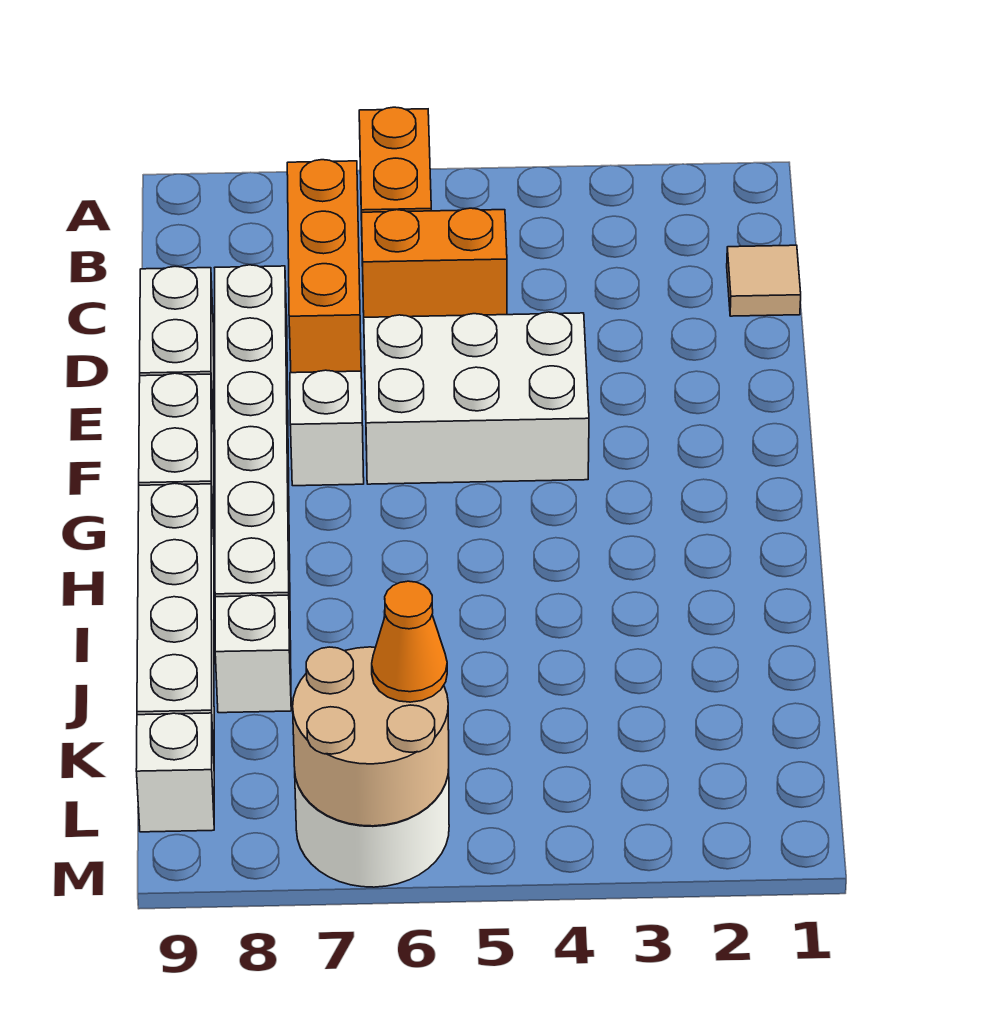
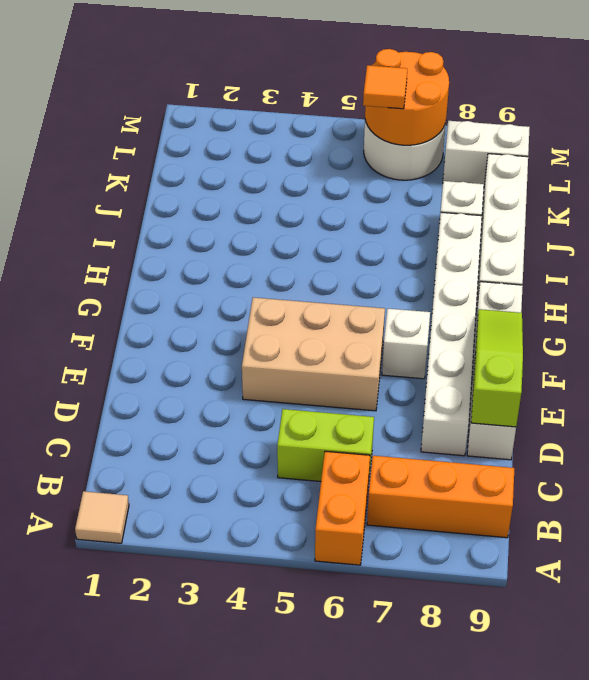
orange brick B7:D7 level 1 -> orange brick B7:B9 level 1
tan tile C1 level 1 -> tan tile A1 level 1
orange brick C5:C6 level 1 -> lime brick C5:C6 level 1
none -> lime slope D9:F9 level 2 top D
white brick E4:F6 level 1 -> tan brick E4:F6 level 1
tan round brick L6:M7 level 2 -> orange round brick L6:M7 level 2
orange cone L6 level 3 -> orange tile L6 level 3
white brick L9 level 1 -> white brick L8:L9 level 1

